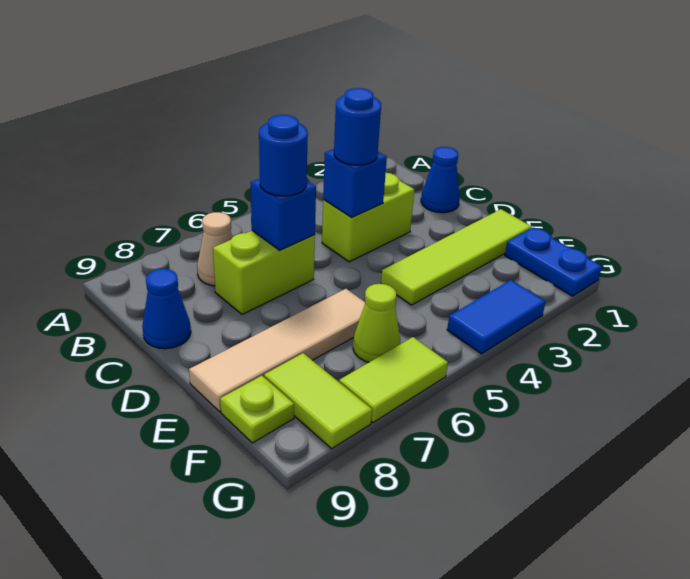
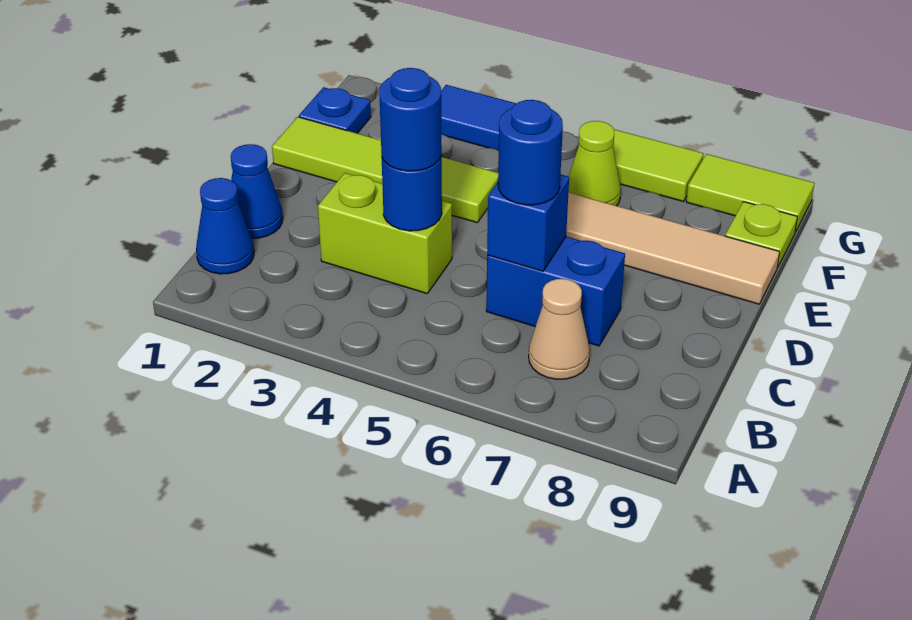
blue brick C4 level 2 -> blue round brick C4 level 2
lime brick C6:C7 level 1 -> blue brick C6:C7 level 1
blue cone C9 level 1 -> blue cone B1 level 1
blue plate F1:G1 level 1 -> blue plate F1 level 1
lime tile F8:G8 level 1 -> lime tile G8:G9 level 1

